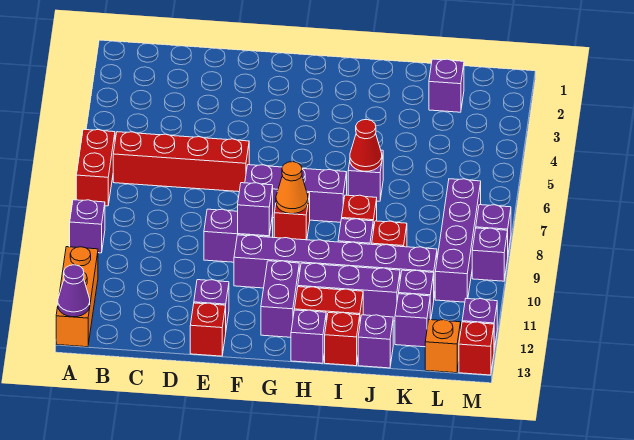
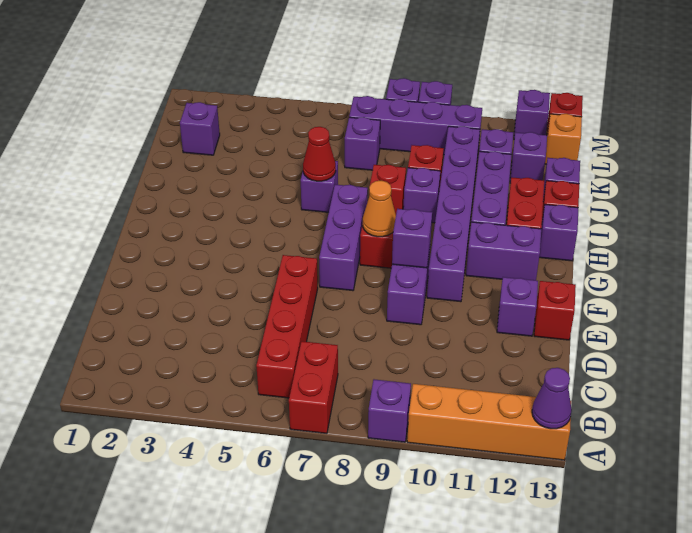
red brick A6:A7 level 1 -> red brick A7:B7 level 1
orange brick A11:A13 level 1 -> orange brick A10:A13 level 1
none -> purple brick K7 level 1

